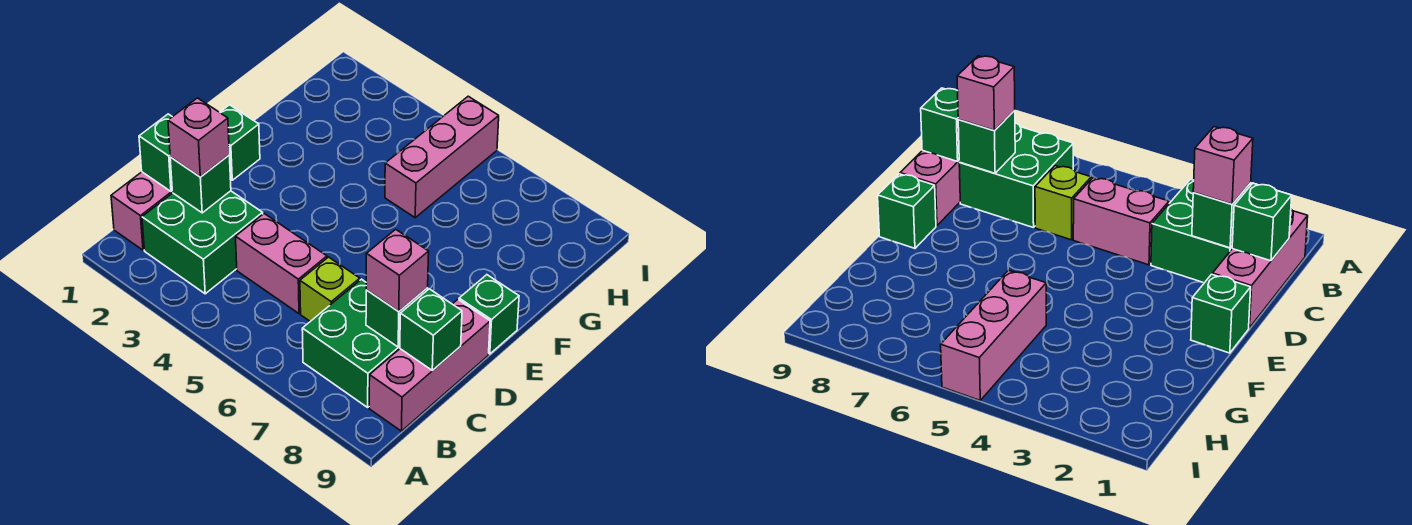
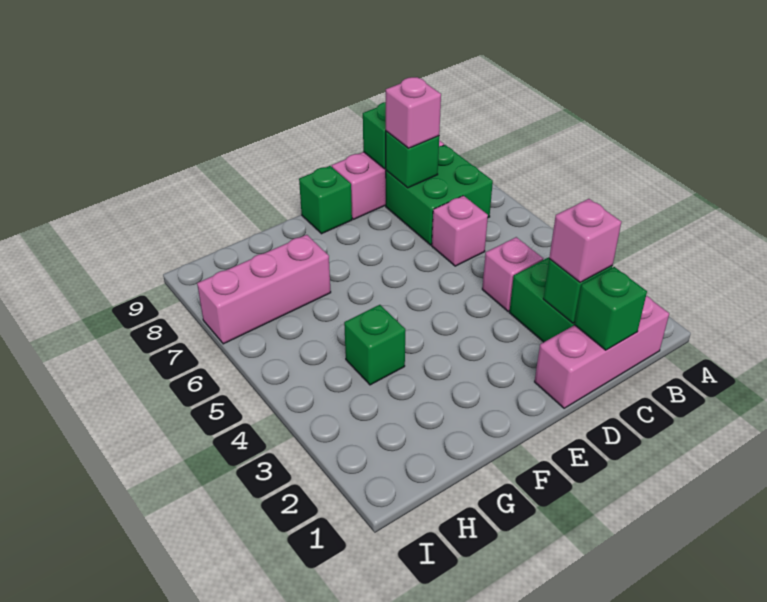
pink brick C4:C5 level 1 -> pink brick C4 level 1
lime brick C6 level 1 -> pink brick C6 level 1
green brick E1 level 1 -> green brick G4 level 1
pink brick G5:I5 level 1 -> pink brick G7:I7 level 1

